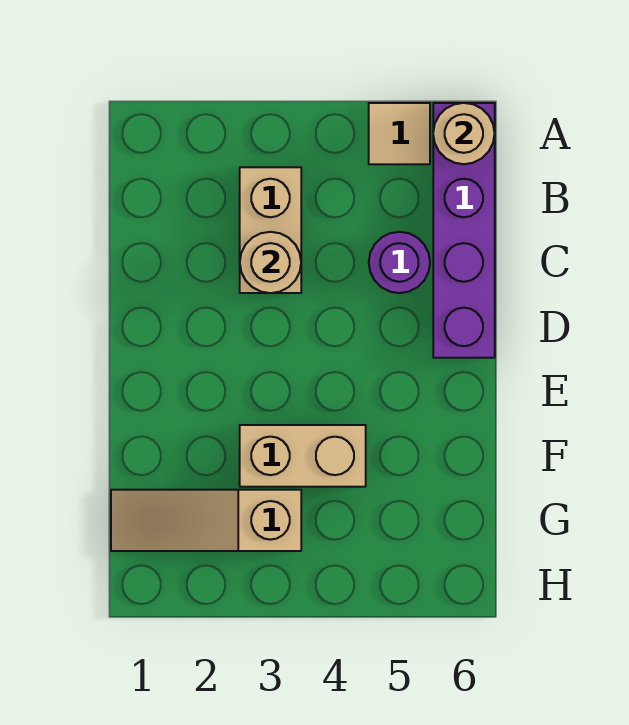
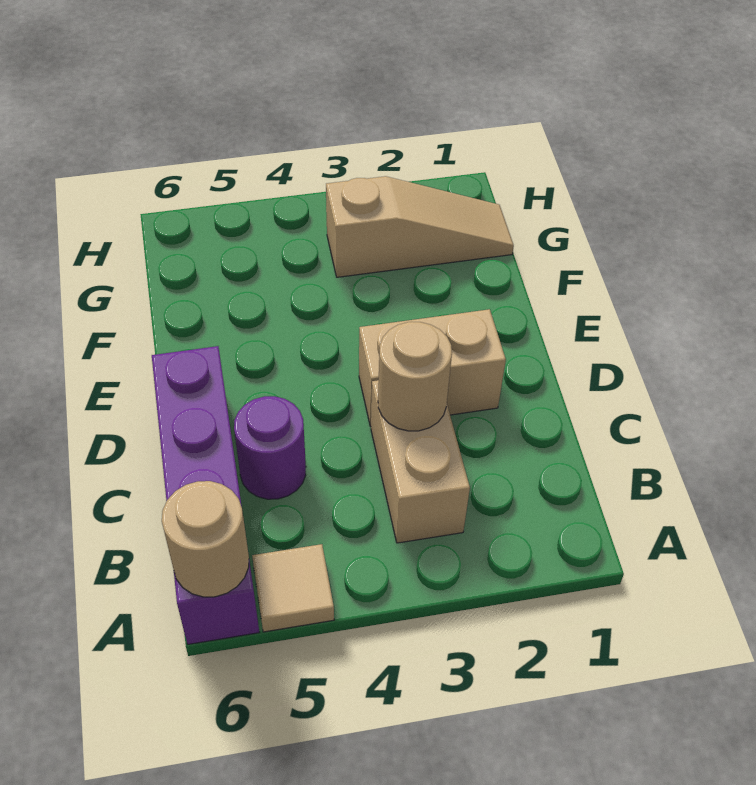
tan brick F3:F4 level 1 -> tan brick D2:D3 level 1

